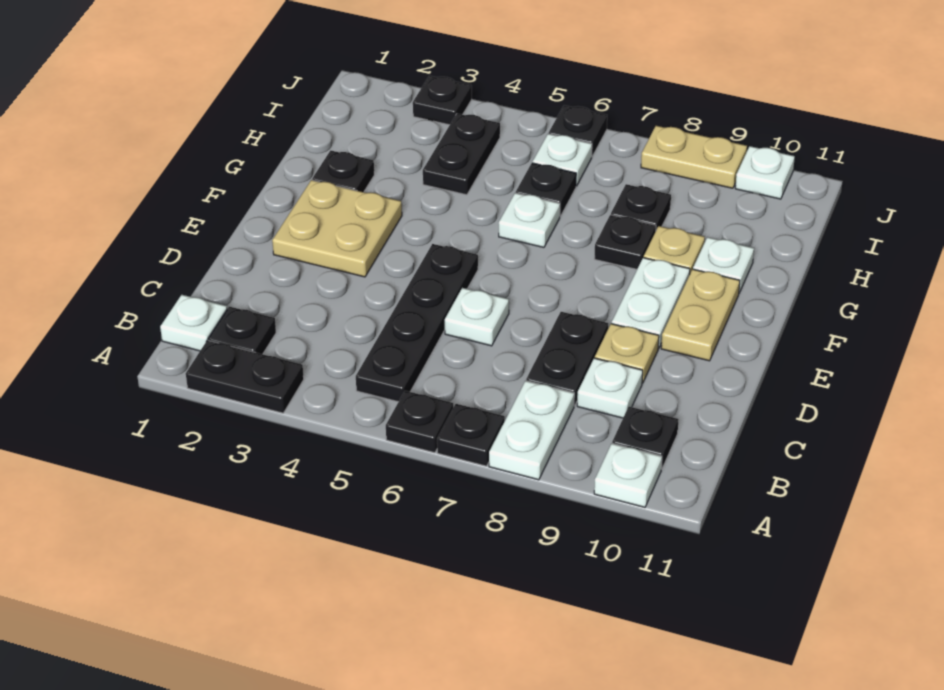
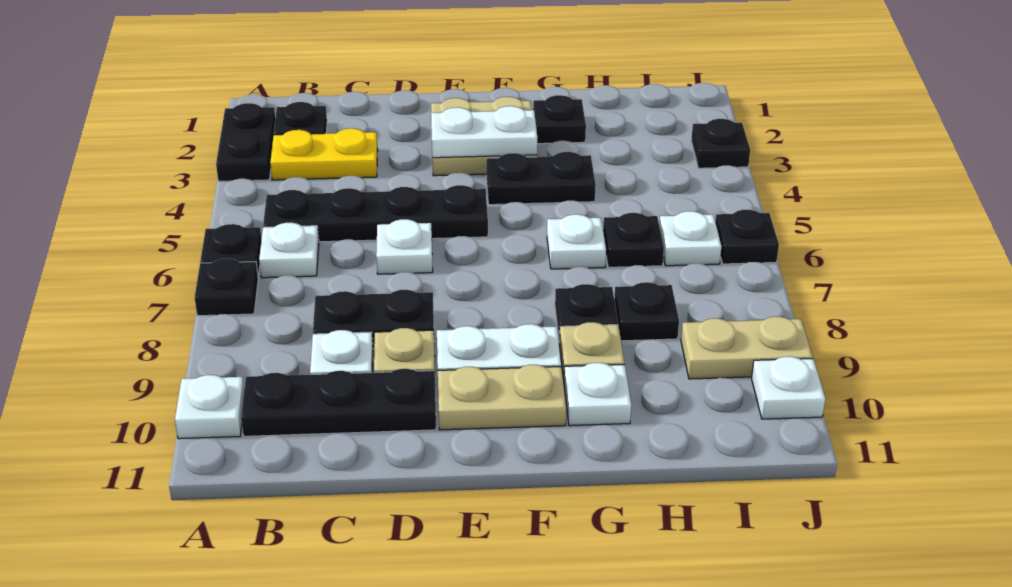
white plate A8:B8 level 1 -> white plate E3:F3 level 2
white plate B1 level 1 -> white plate B6 level 1
none -> yellow plate B3:C3 level 1
black plate B10 level 1 -> black plate B10:D10 level 1
black plate H4:I4 level 1 -> black plate F4:G4 level 1
tan plate J8:J9 level 1 -> tan plate I9:J9 level 1

